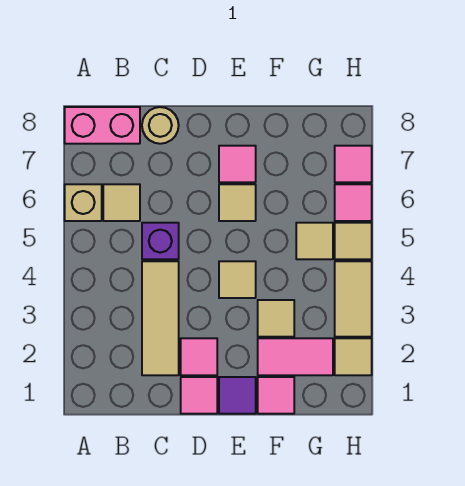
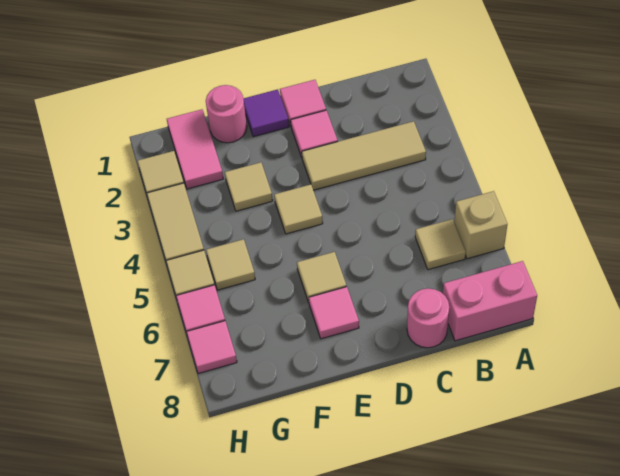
tan tile C2:C4 level 1 -> tan tile B3:D3 level 1
purple brick C5 level 1 -> none
tan round brick C8 level 1 -> pink round brick C8 level 1
pink tile F1 level 1 -> pink round brick F1 level 1
pink tile F2:G2 level 1 -> pink tile G1:G2 level 1

